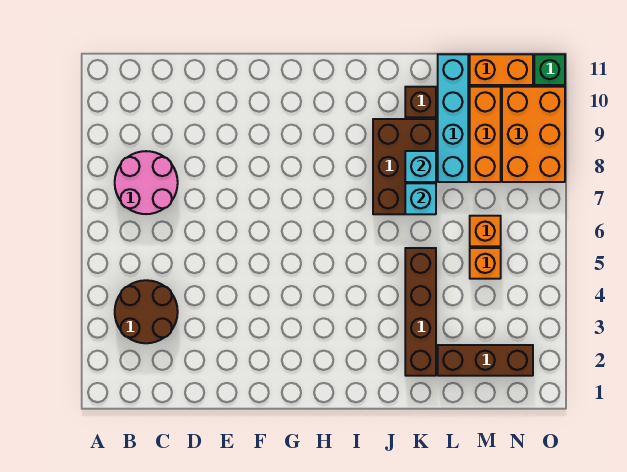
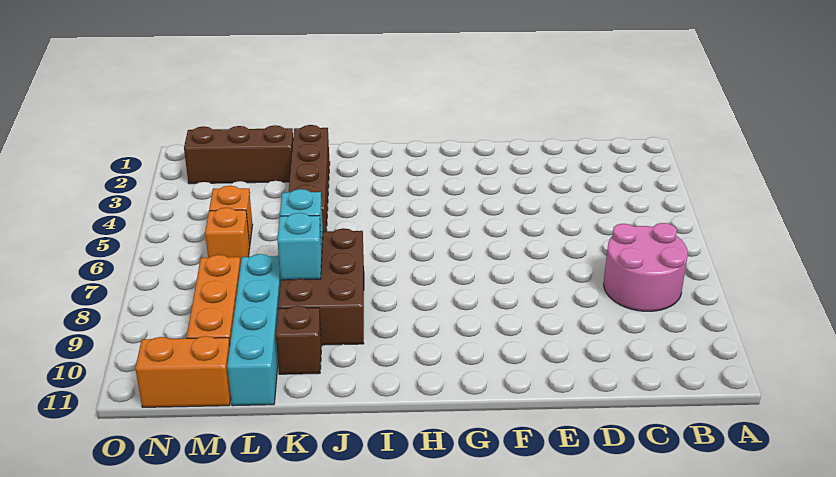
brown round brick B3:C4 level 1 -> none
orange brick N8:O10 level 1 -> none
green brick O11 level 1 -> none

